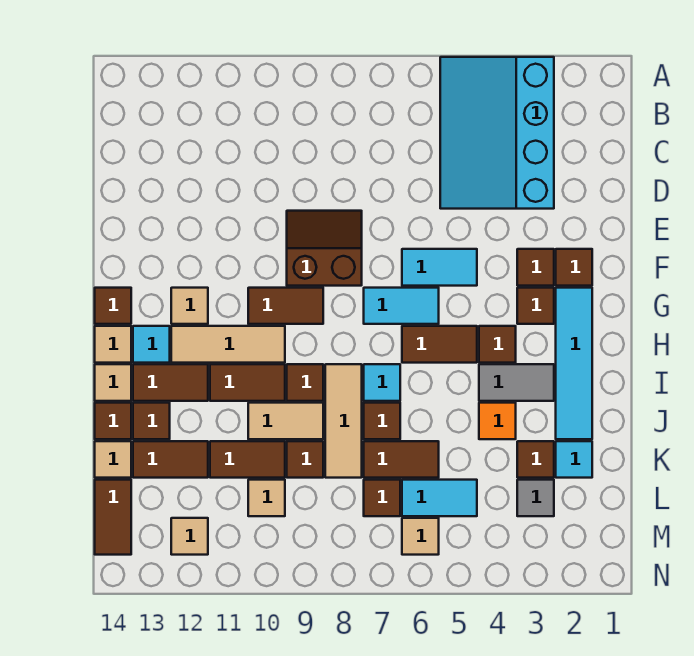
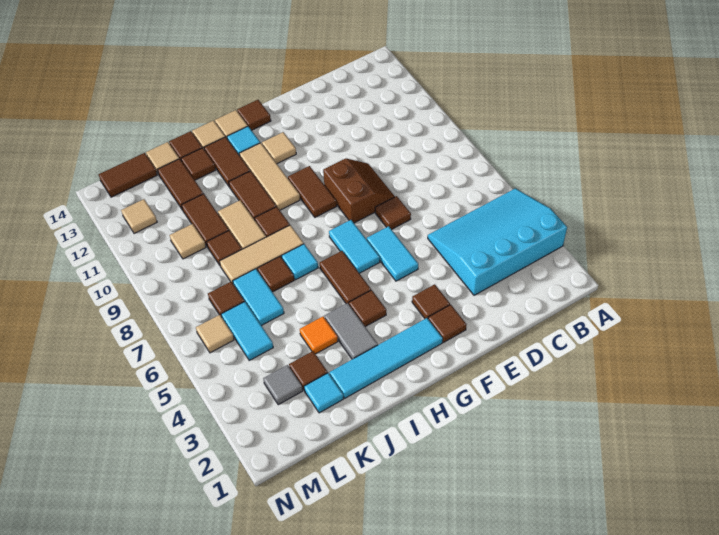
brown tile G3 level 1 -> brown tile E7 level 1
brown tile K6:K7 level 1 -> cyan tile K6:K7 level 1

